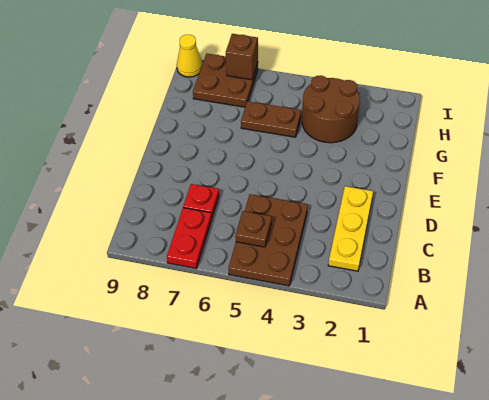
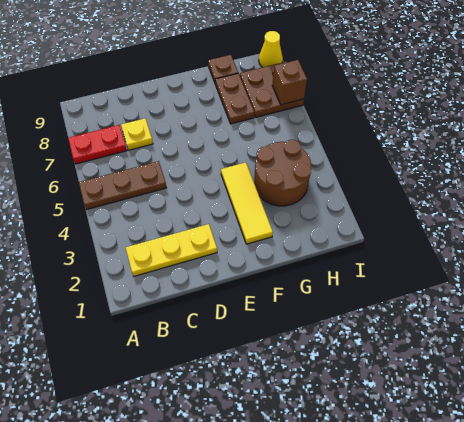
brown plate A4:C5 level 1 -> brown plate A5:C5 level 1
brown plate B5 level 2 -> brown plate G9 level 1
red plate C7 level 1 -> yellow plate C7 level 1
none -> yellow tile F2:F4 level 1
brown plate G5:G6 level 1 -> brown plate G7:G8 level 1

